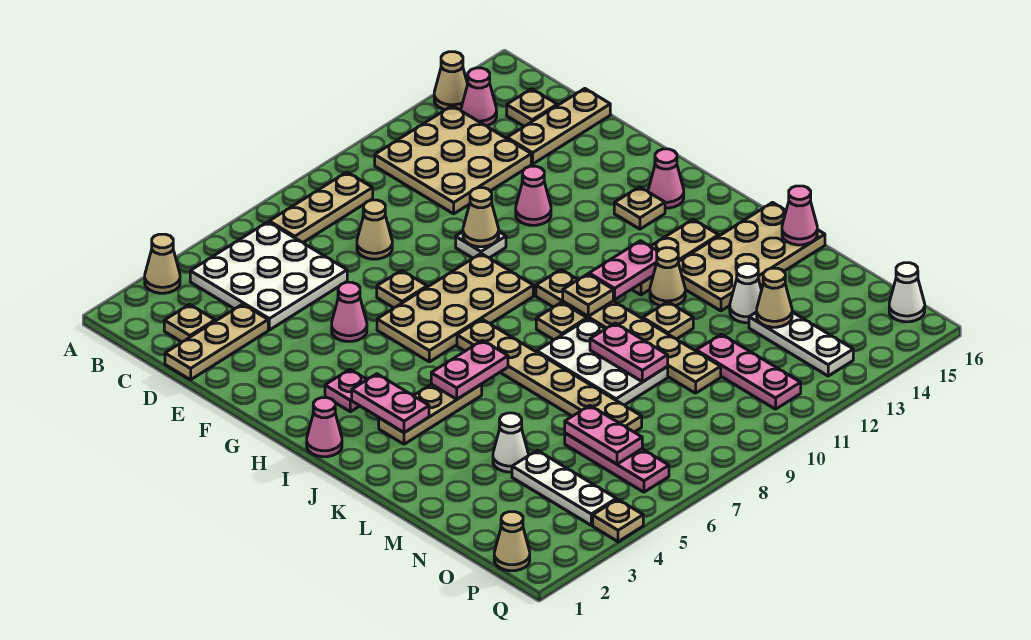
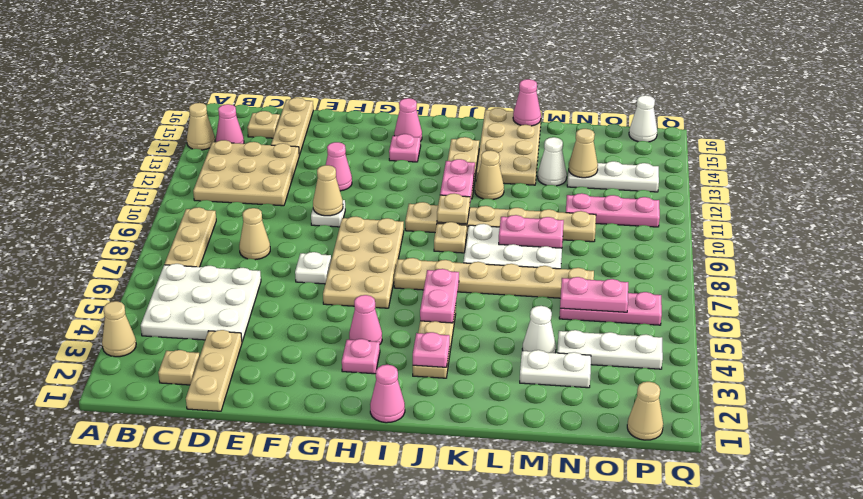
pink cone F5 level 1 -> pink cone H4 level 1
tan plate F7 level 1 -> white plate F7 level 1
tan plate H14 level 1 -> pink plate H14 level 1
pink plate I3:J3 level 2 -> pink plate J3 level 2
tan plate L11 level 1 -> none
none -> white plate M3:N3 level 1
tan plate Q4 level 1 -> none

